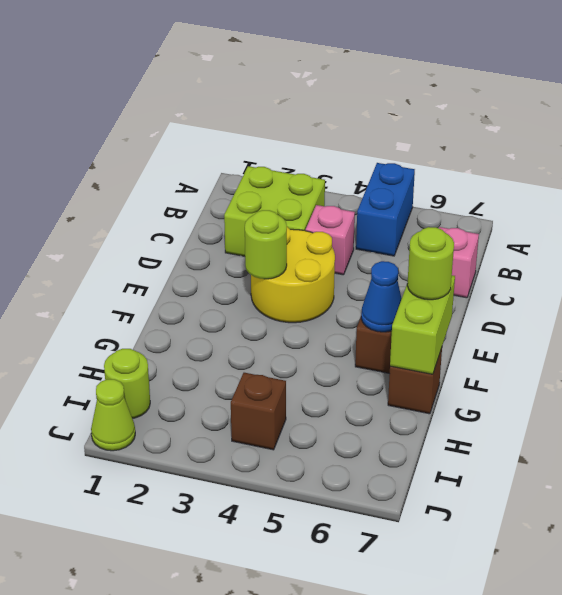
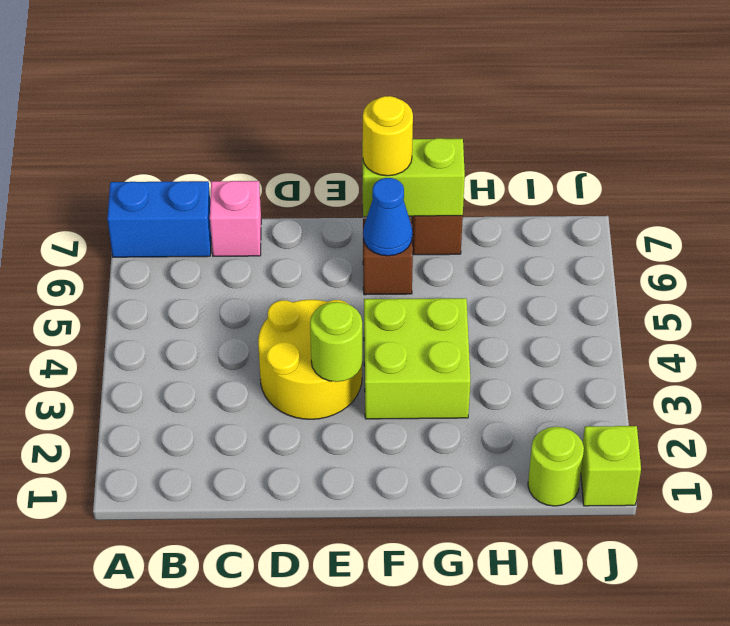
blue brick A5:B5 level 1 -> blue brick A7:B7 level 1
lime brick B2:C3 level 1 -> lime brick F3:G4 level 1
pink brick C4 level 1 -> none
lime round brick F7 level 3 -> yellow round brick F7 level 3
brown brick I4 level 1 -> none
lime cone J1 level 1 -> lime brick J1 level 1

